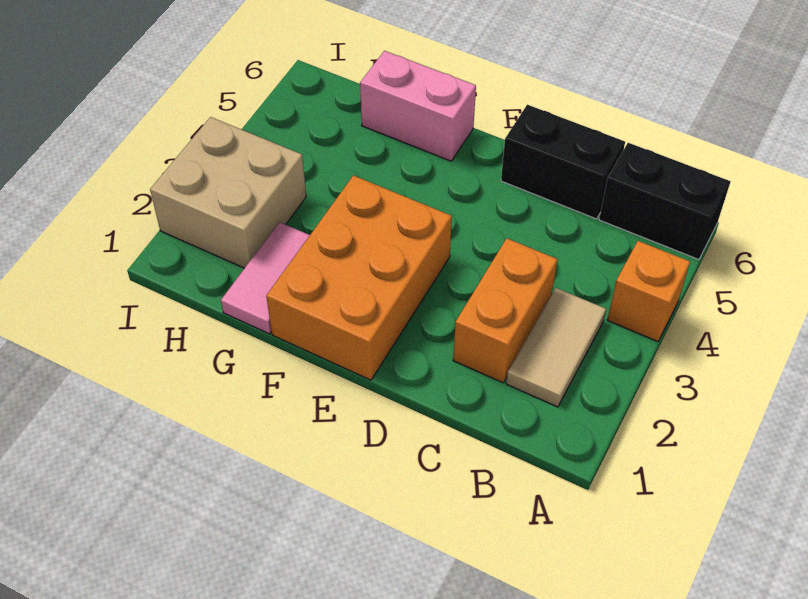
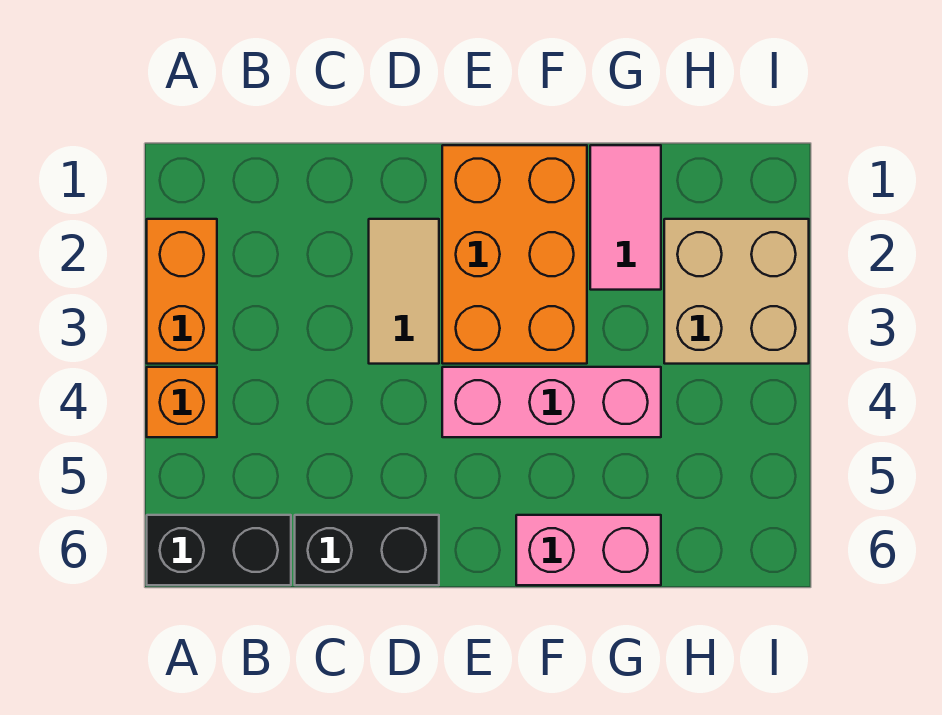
tan tile B2:B3 level 1 -> tan tile D2:D3 level 1
orange brick C2:C3 level 1 -> orange brick A2:A3 level 1
none -> pink brick E4:G4 level 1

